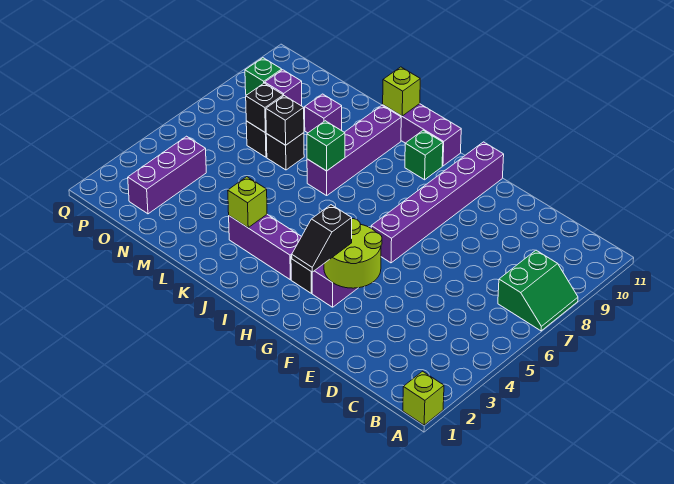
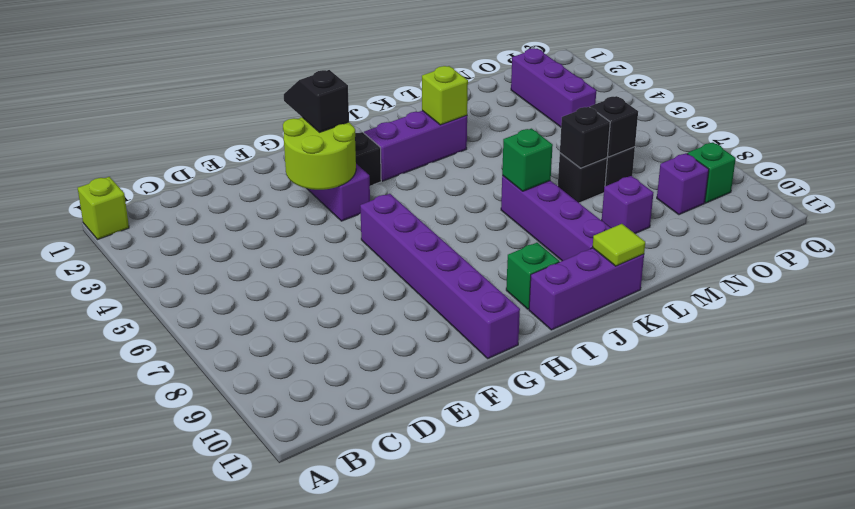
green slope A7:B8 level 1 top B -> none
lime brick K11 level 2 -> lime tile K11 level 2

